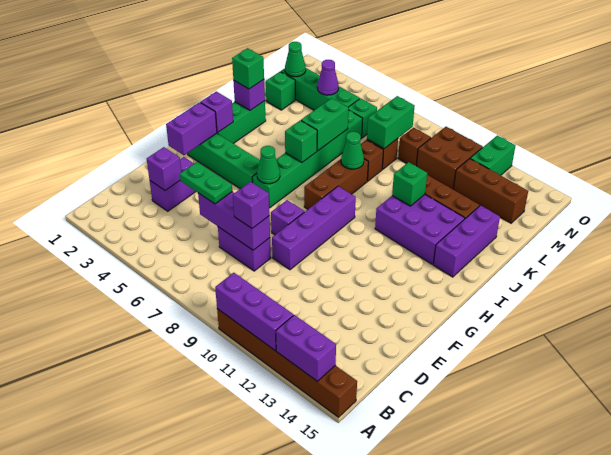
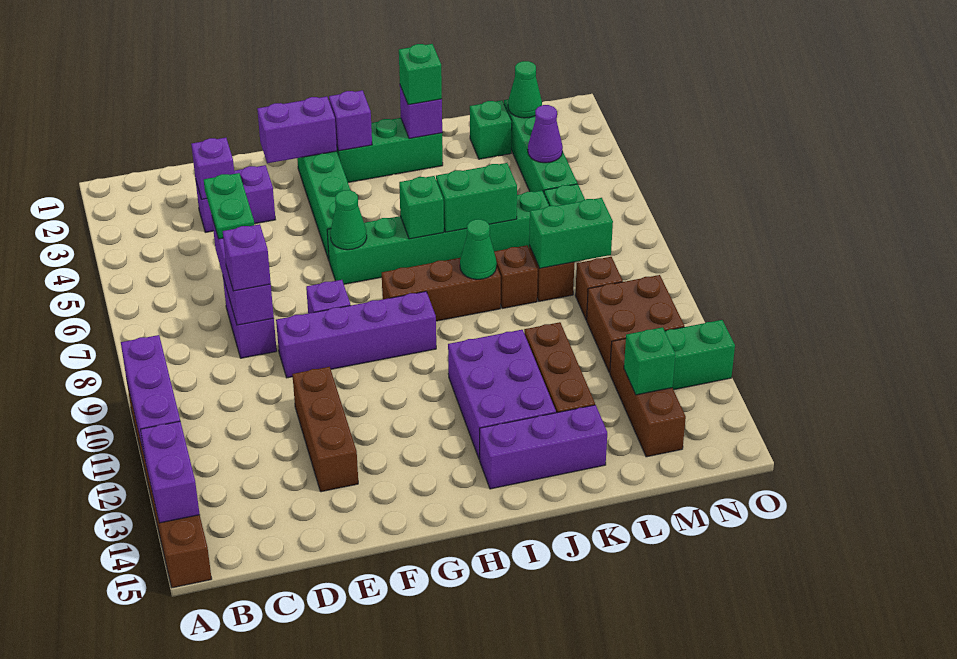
none -> brown brick E11:E13 level 1
green brick J11 level 2 -> green brick M13 level 2

